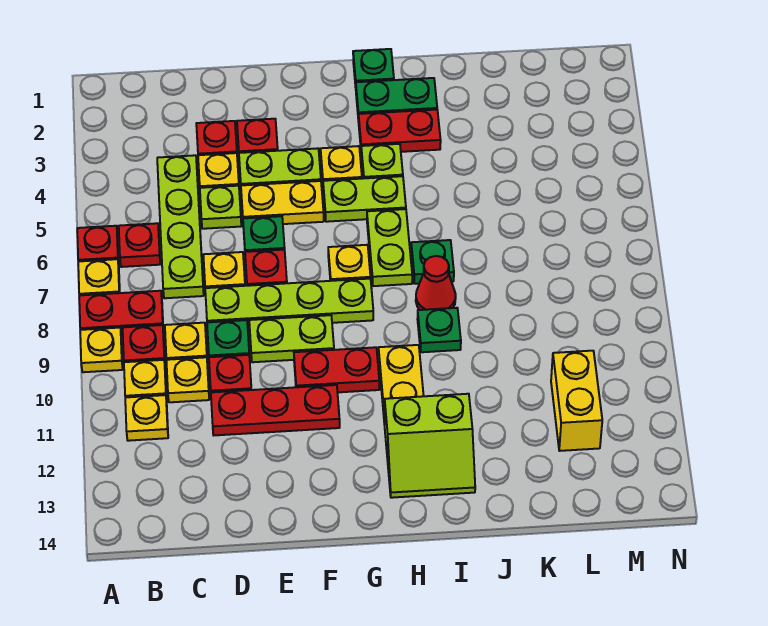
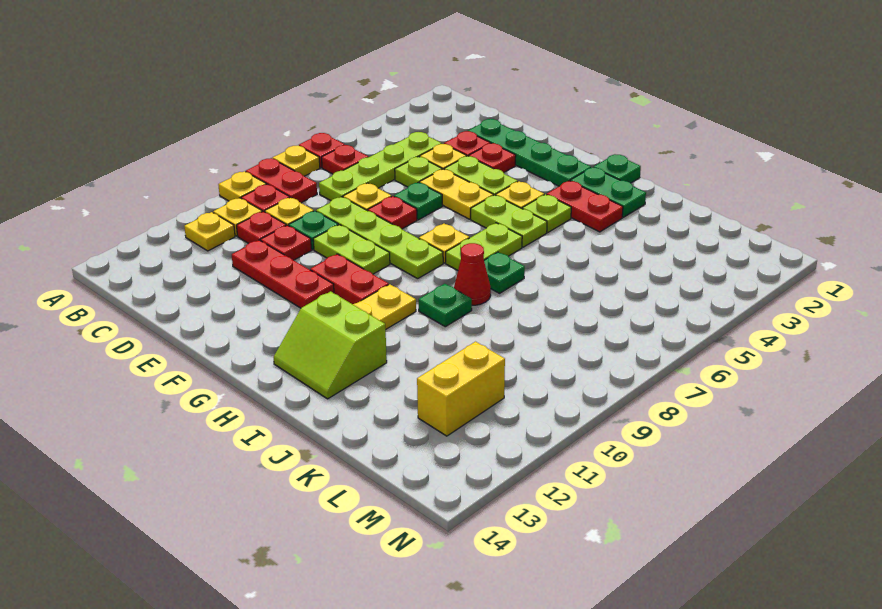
yellow plate C10 level 1 -> red plate C10 level 1
none -> green plate D2:G2 level 1

